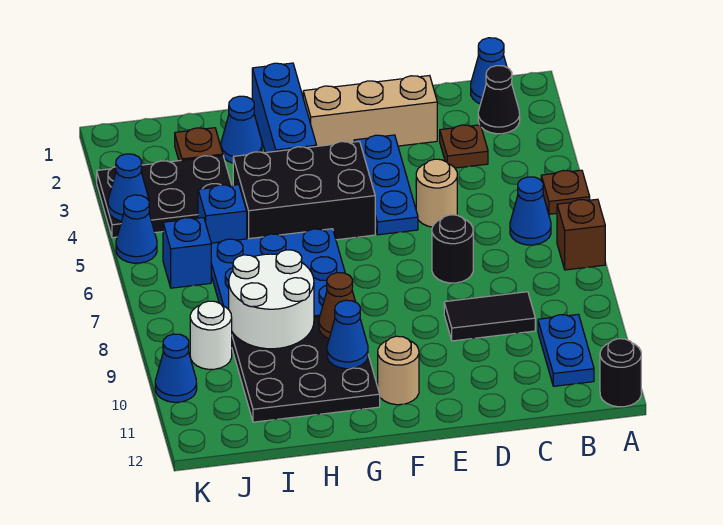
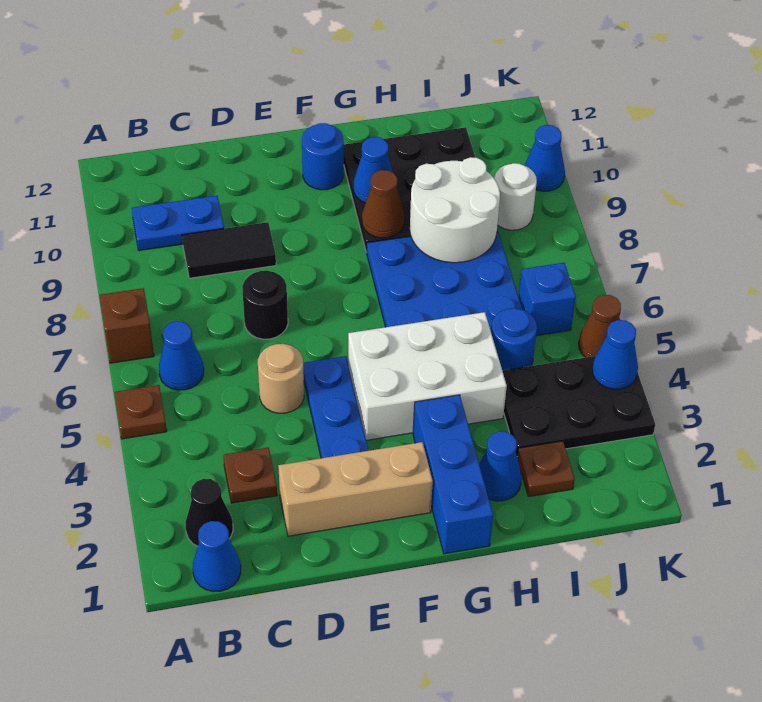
black round brick A12 level 1 -> none
blue plate B10:B11 level 1 -> blue plate B10:C10 level 1
black brick F4:H5 level 1 -> white brick F4:H5 level 1
tan round brick F11 level 1 -> blue round brick F11 level 1
blue brick I5 level 1 -> blue round brick I5 level 1
blue cone K5 level 1 -> brown cone K5 level 1

